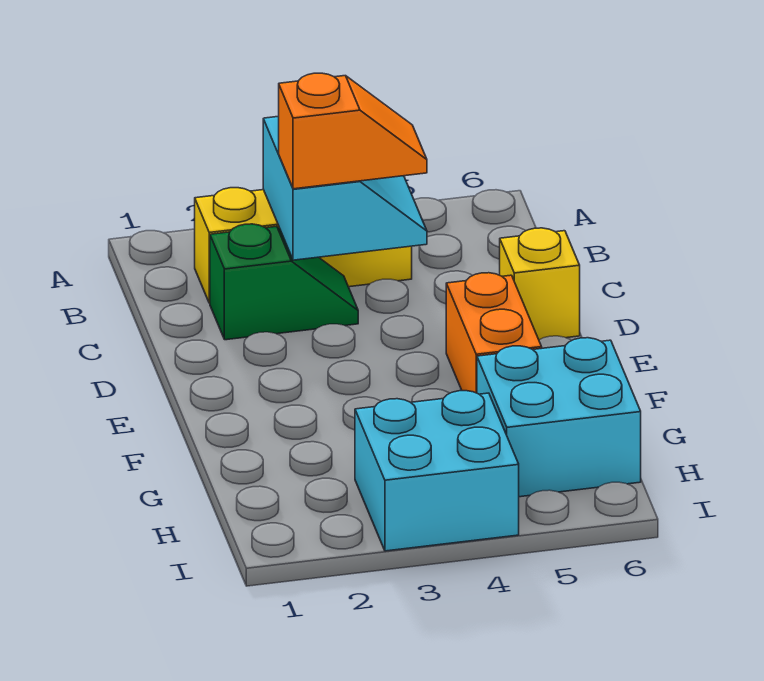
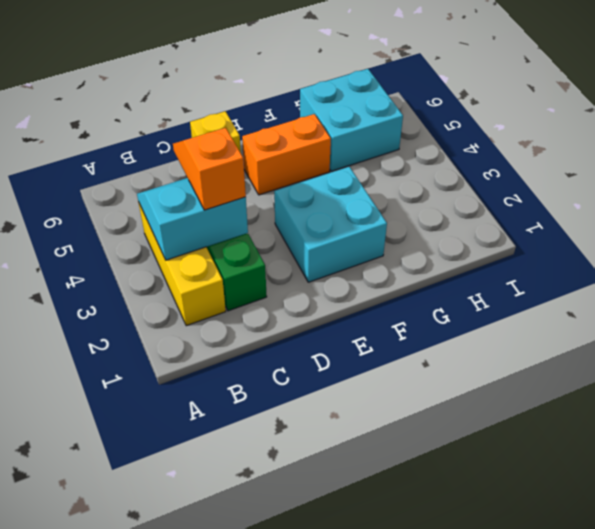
cyan brick H3:I4 level 1 -> cyan brick E2:F3 level 1

